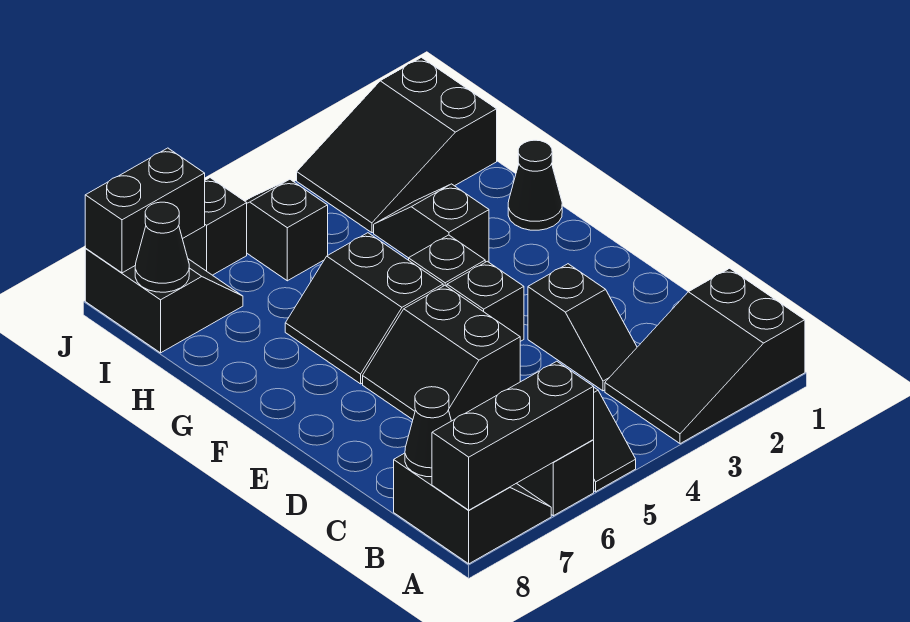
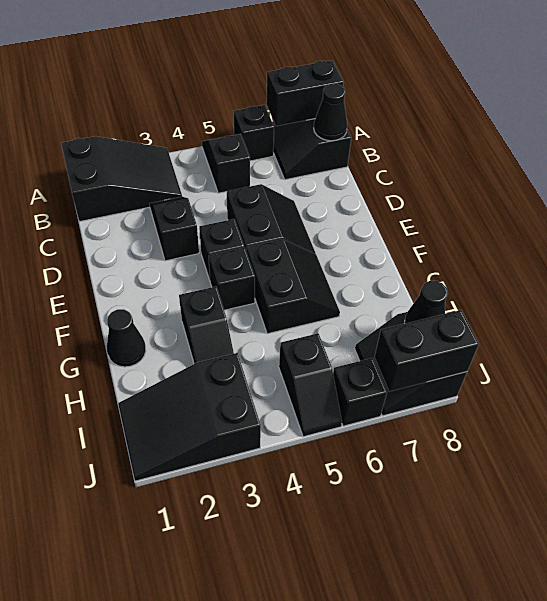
black brick A6:A8 level 2 -> black brick A7:A8 level 2
black slope I1:J3 level 1 top 1 -> black slope I1:J3 level 1 top 3

